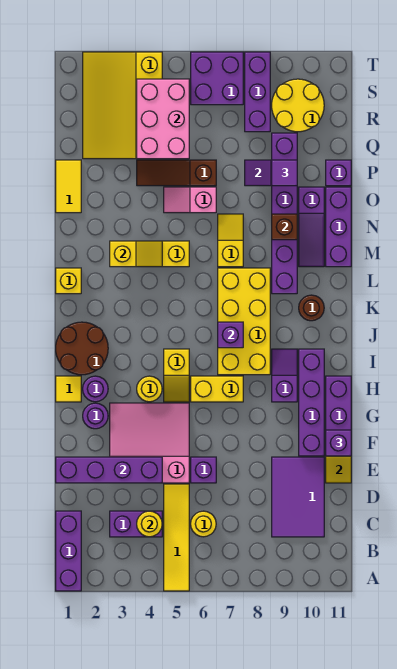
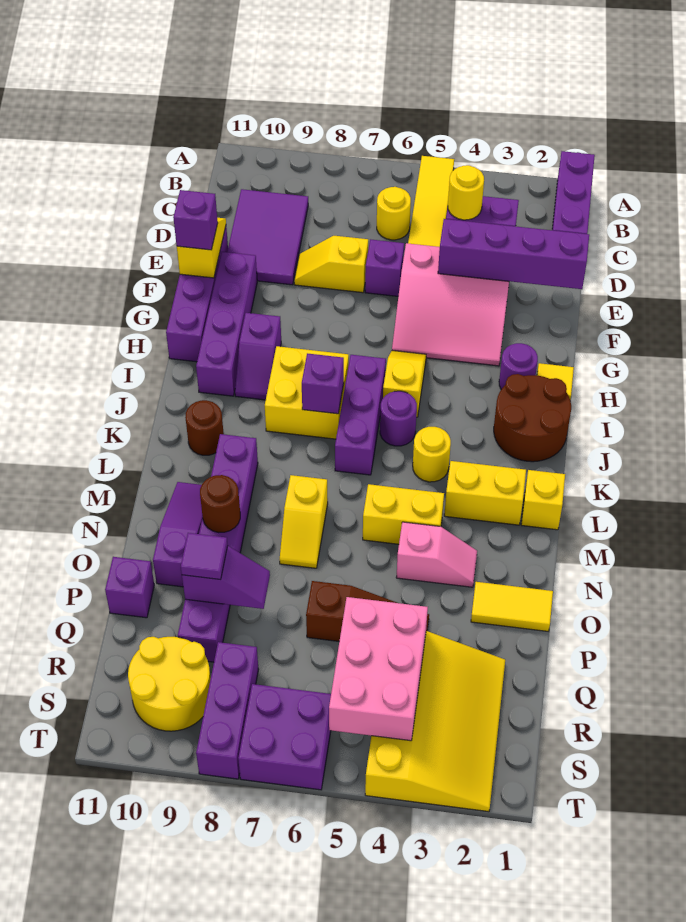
purple round brick G2 level 1 -> purple round brick J5 level 1
yellow round brick H4 level 1 -> yellow round brick K4 level 1
yellow brick H6:H7 level 1 -> yellow brick L2:L3 level 1
yellow brick I7:L8 level 1 -> yellow brick I7:J8 level 1
yellow slope M3:M4 level 2 top 3 -> yellow slope E7:E8 level 1 top 7
purple brick M11:O11 level 1 -> purple brick I6:K6 level 1
brown brick N9 level 2 -> brown round brick N9 level 2
yellow tile O1:P1 level 1 -> yellow tile O1:O2 level 1
pink slope O5:O6 level 1 top 6 -> pink slope N3:N4 level 1 top 4

